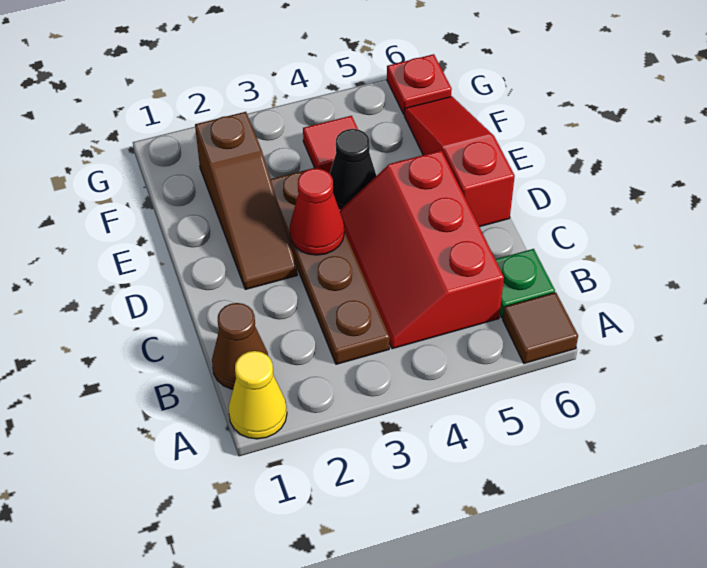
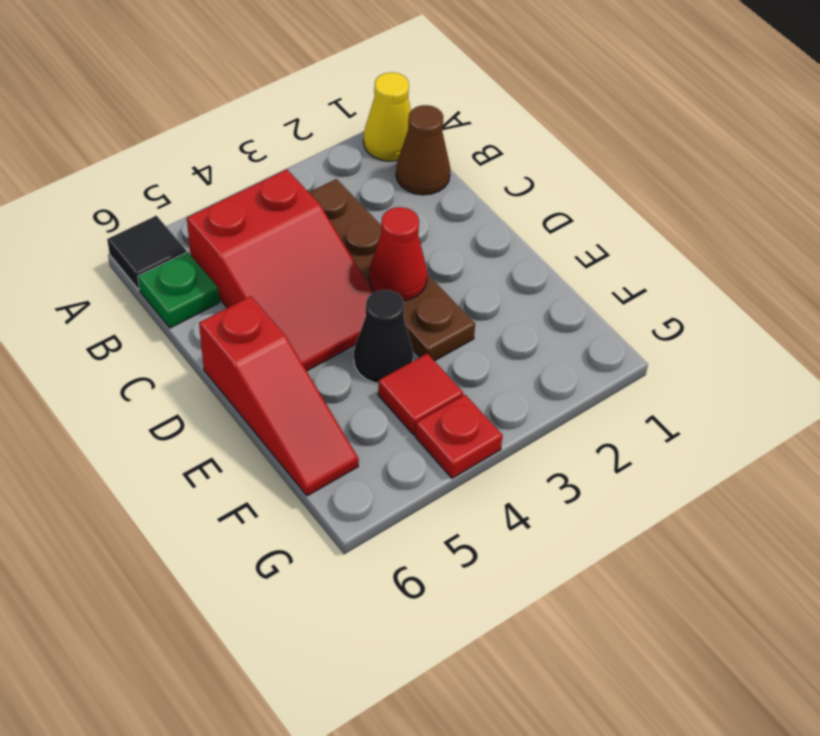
brown tile A6 level 1 -> black tile A6 level 1
red slope B4:D5 level 1 top 5 -> red slope B4:D5 level 1 top B
brown slope D2:F2 level 1 top F -> none
red plate G6 level 1 -> red plate G4 level 1

